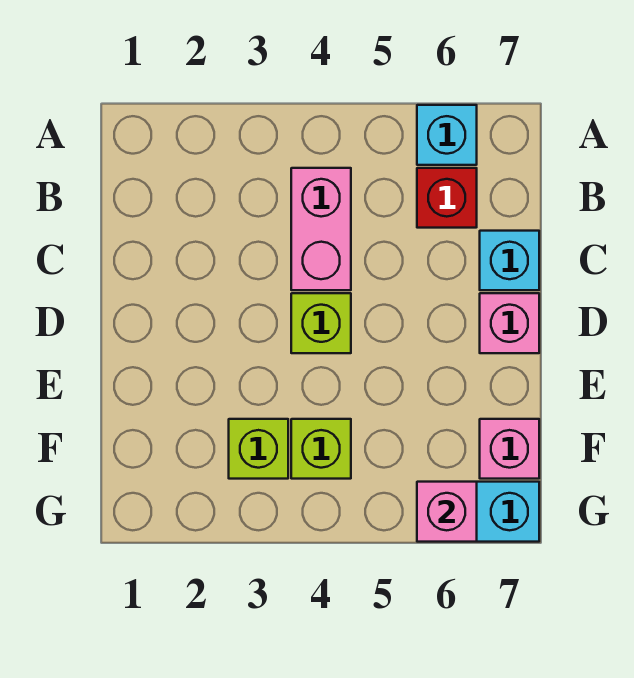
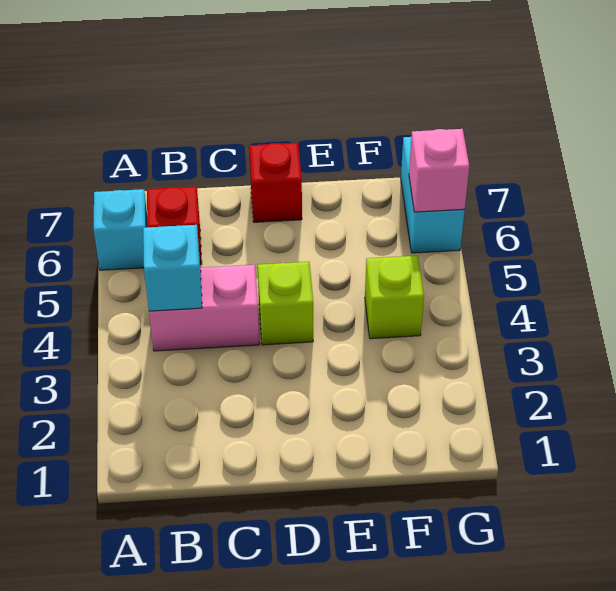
cyan brick C7 level 1 -> cyan brick B4 level 2
pink brick D7 level 1 -> red brick D7 level 1
lime brick F3 level 1 -> none
pink brick F7 level 1 -> none

